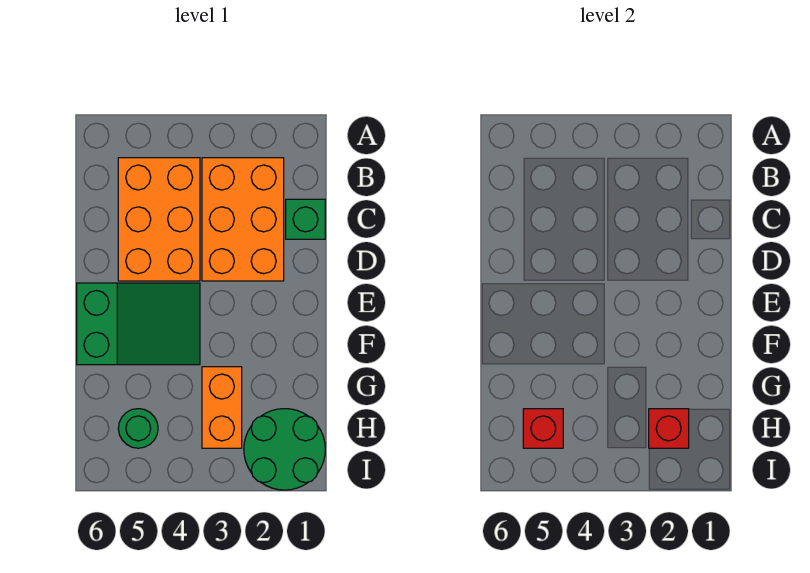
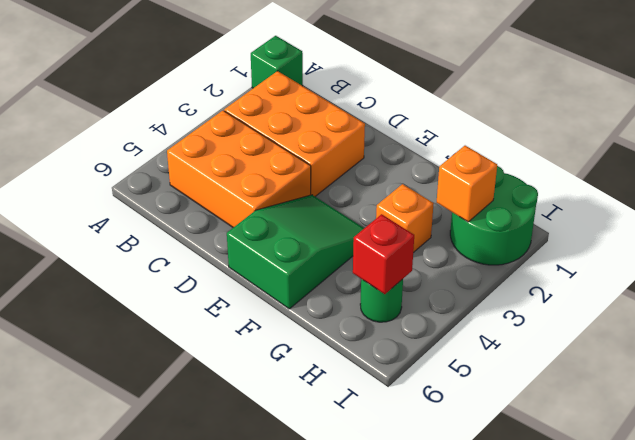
green brick C1 level 1 -> green brick A1 level 1
orange brick G3:H3 level 1 -> orange brick G3 level 1
red brick H2 level 2 -> orange brick H2 level 2

